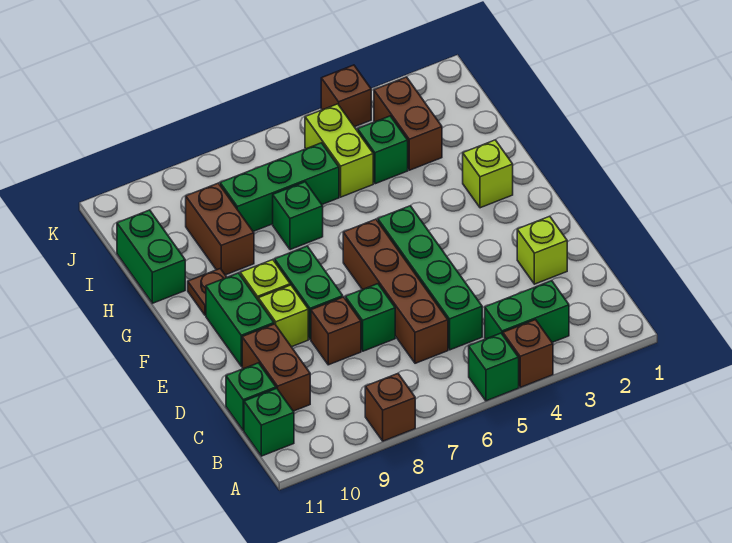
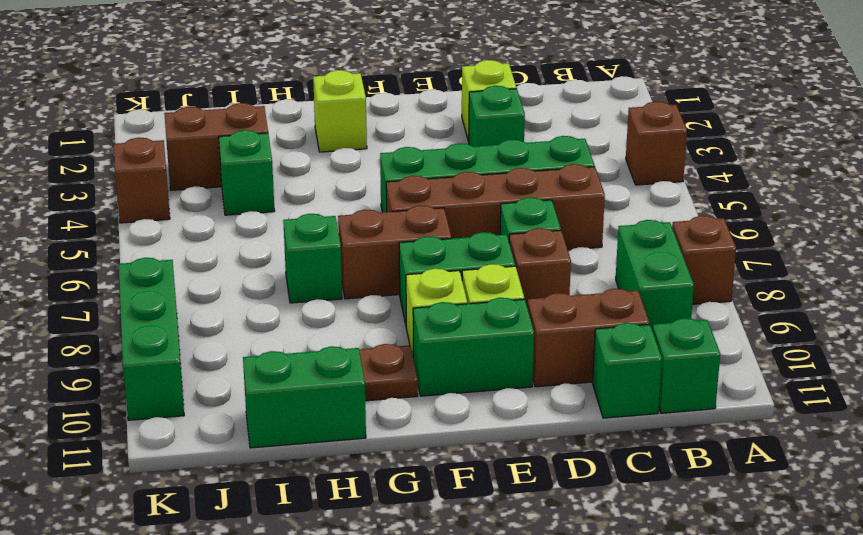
green brick A5 level 1 -> green brick D3 level 1
green brick B3:B4 level 1 -> green brick B8:B9 level 1
brown brick H9:I9 level 1 -> brown brick F7:G7 level 1
lime brick I5:J5 level 1 -> none
green brick I6:I8 level 1 -> green brick K8:K10 level 1

